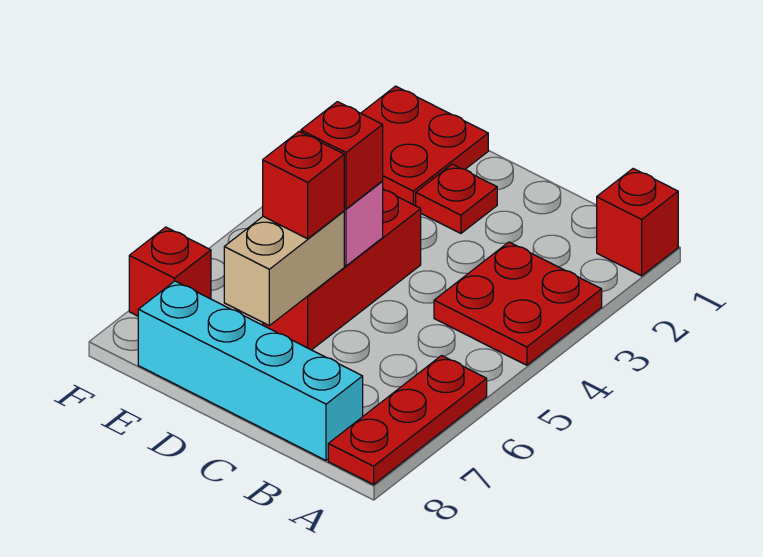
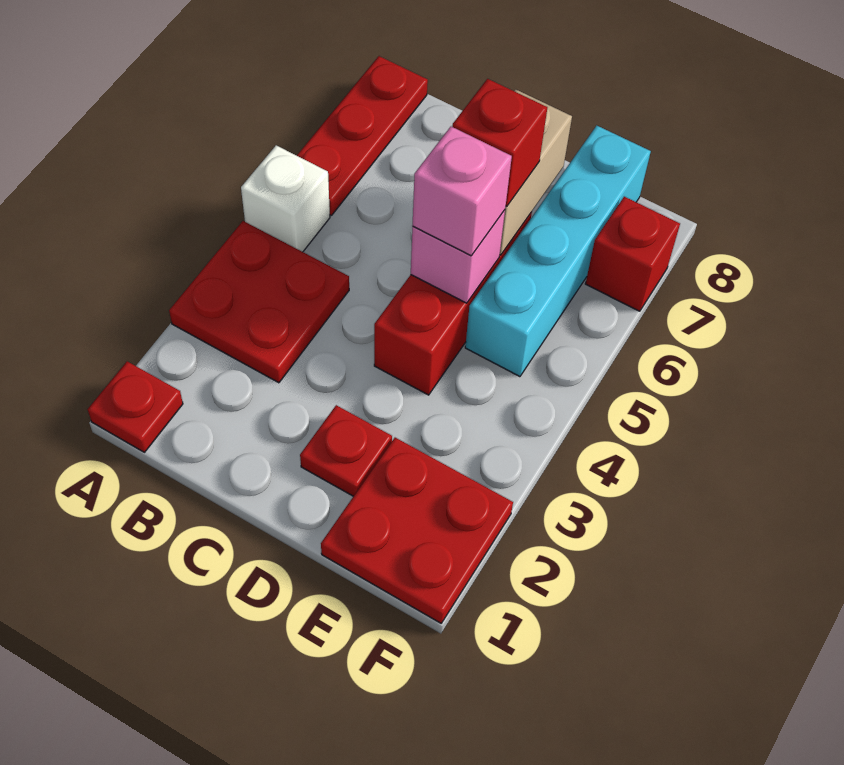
red brick A1 level 1 -> red plate A1 level 1
none -> white brick A5 level 1
cyan brick B8:E8 level 1 -> cyan brick E5:E8 level 1
red brick D5 level 3 -> pink brick D5 level 3

